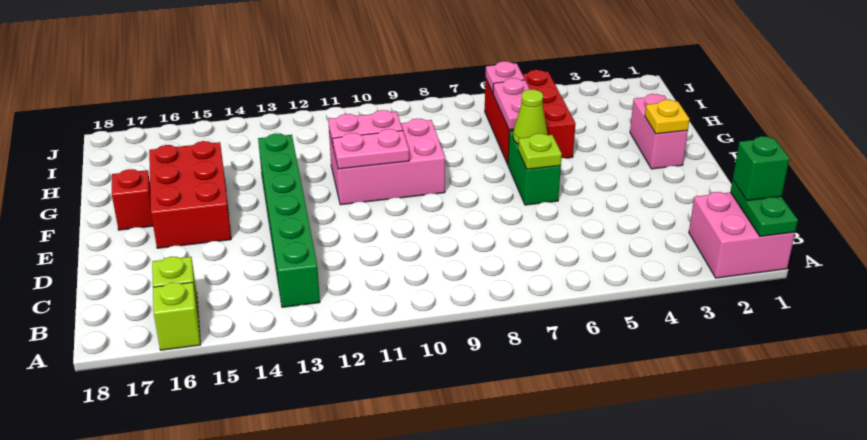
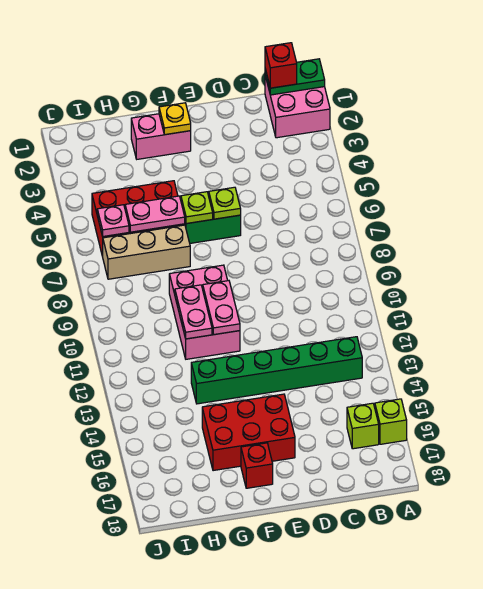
green brick B1 level 3 -> red brick B1 level 3
lime cone F6 level 2 -> lime plate F6 level 2
none -> tan brick G7:I7 level 1

